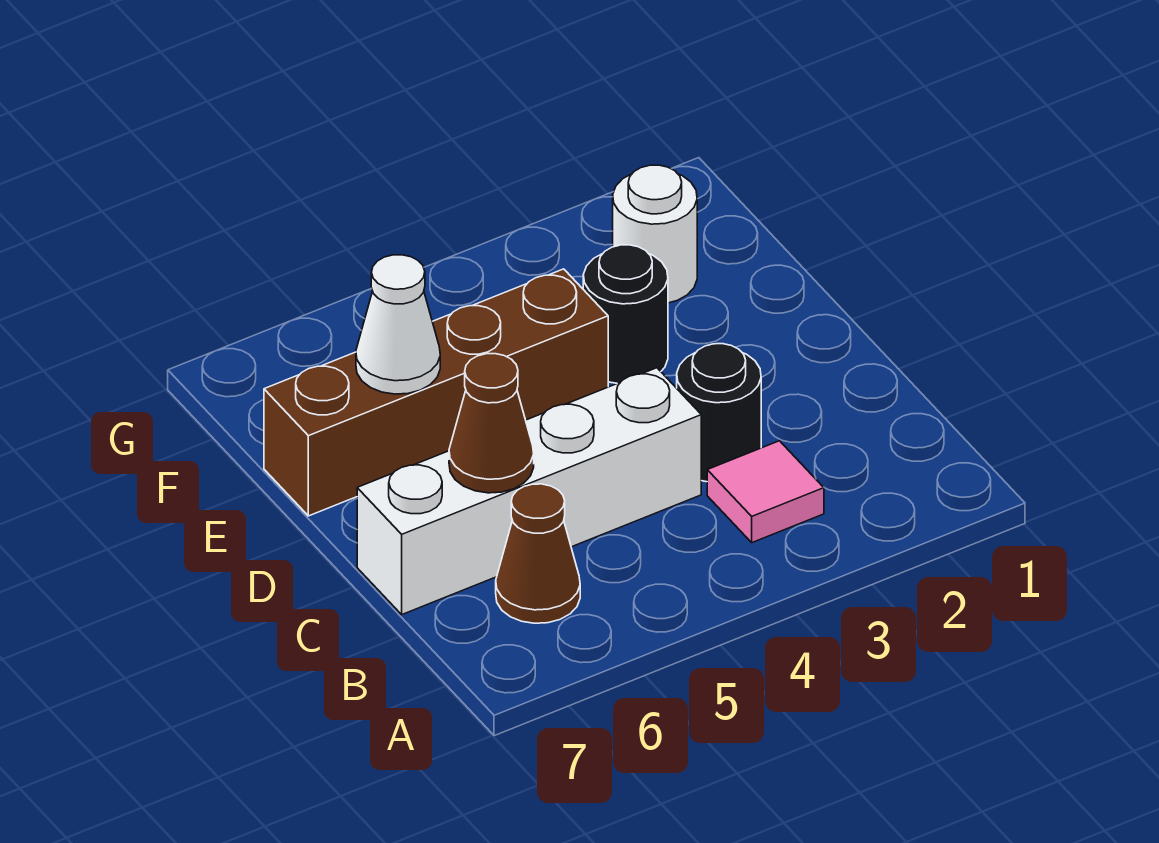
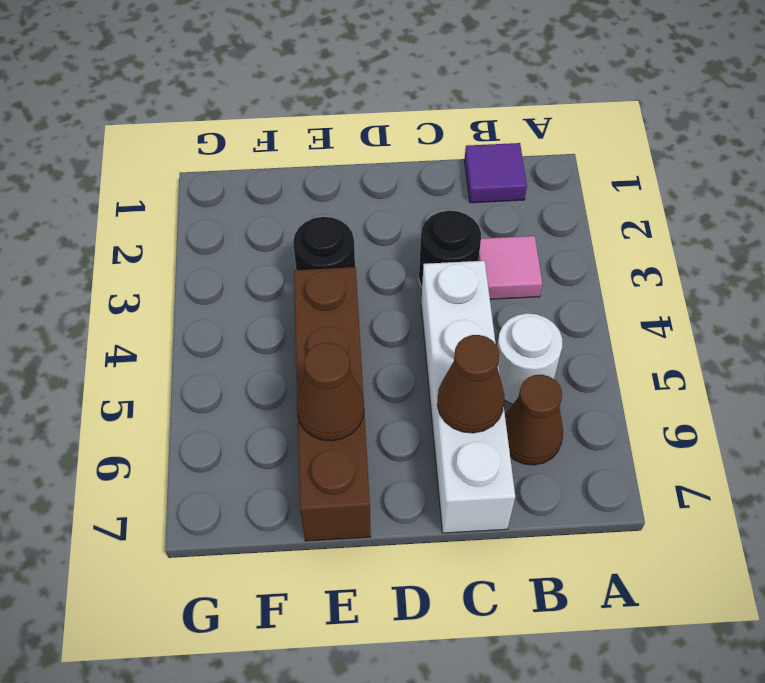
none -> purple tile B1 level 1
white cone E6 level 2 -> brown cone E6 level 2
white round brick F2 level 1 -> white round brick B5 level 1

